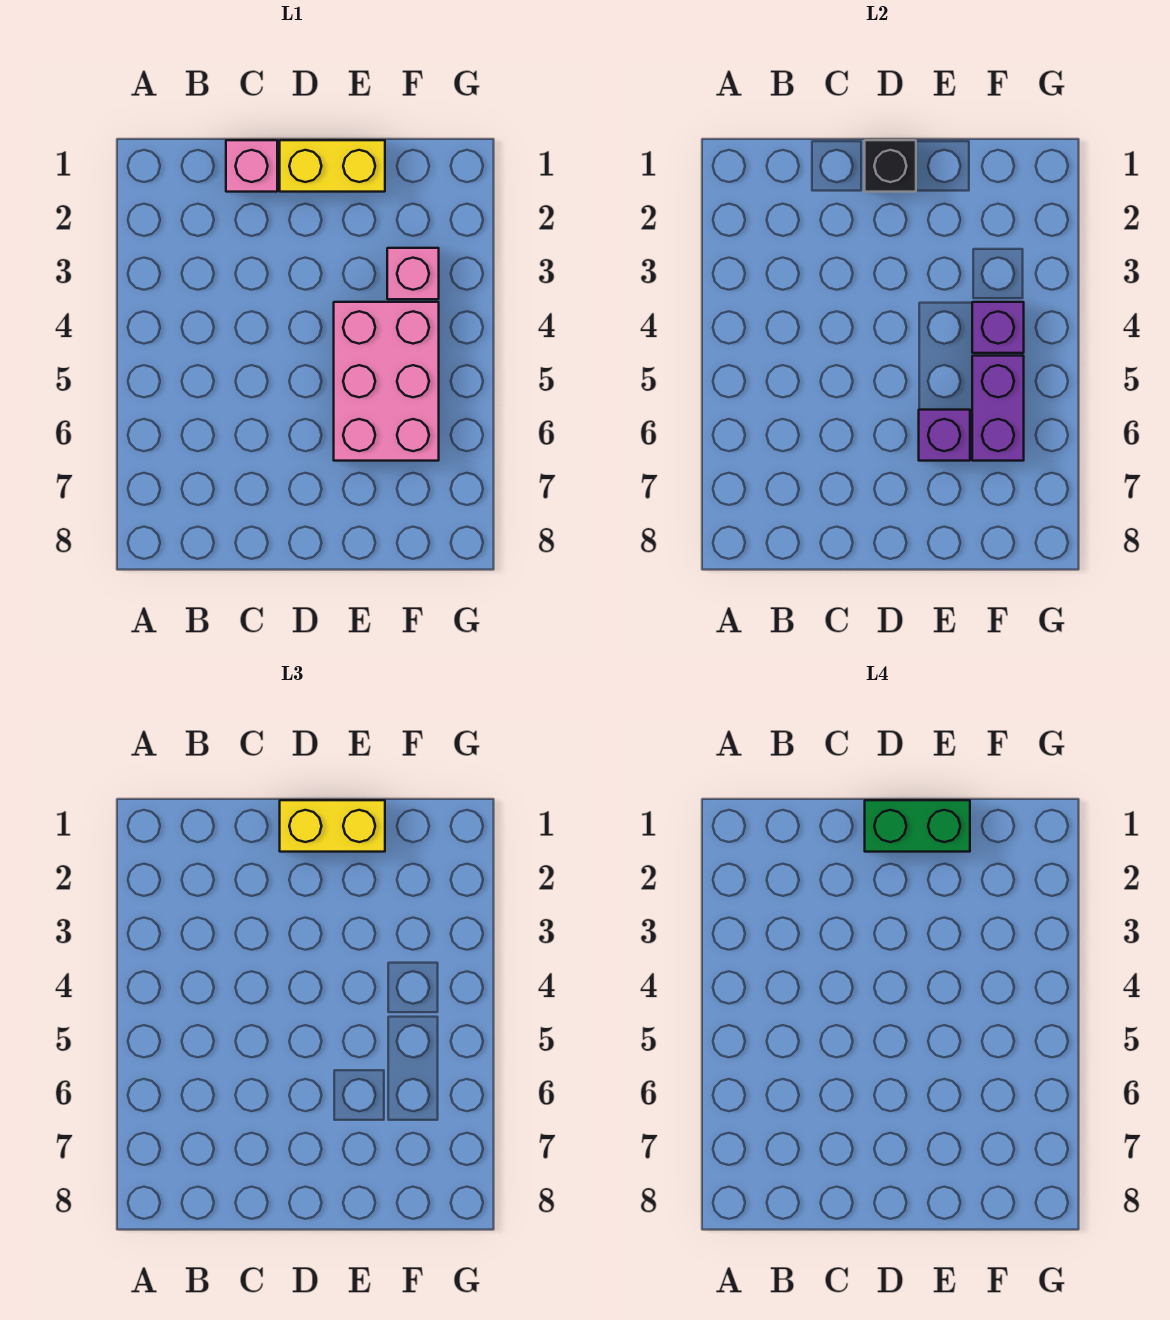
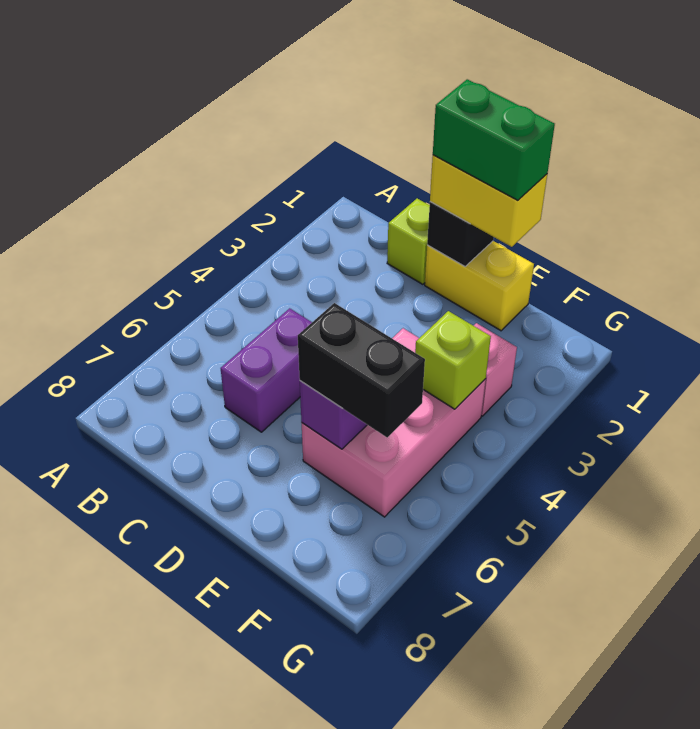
pink brick C1 level 1 -> lime brick C1 level 1
none -> black brick E6:F6 level 3
purple brick F4 level 2 -> lime brick F4 level 2
purple brick F5:F6 level 2 -> purple brick C5:C6 level 1

